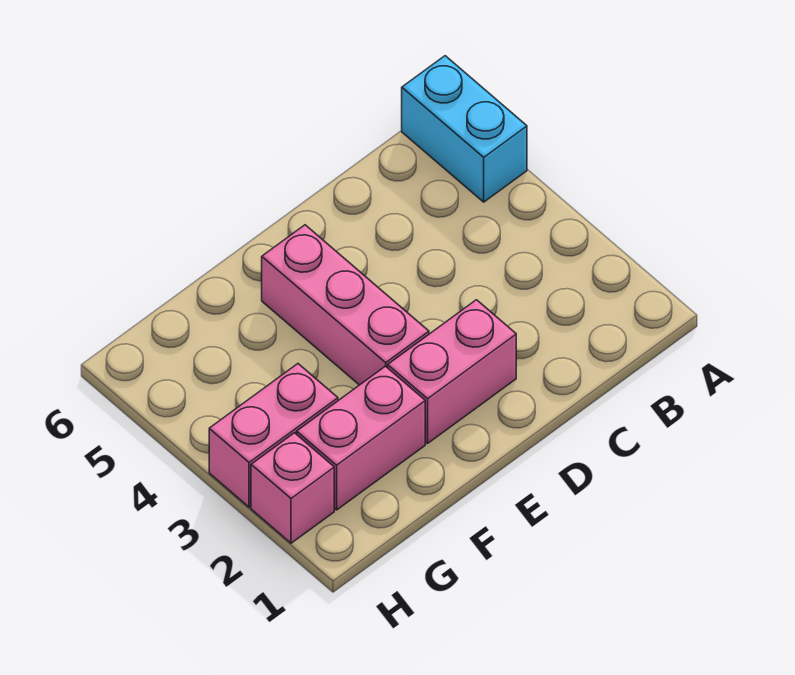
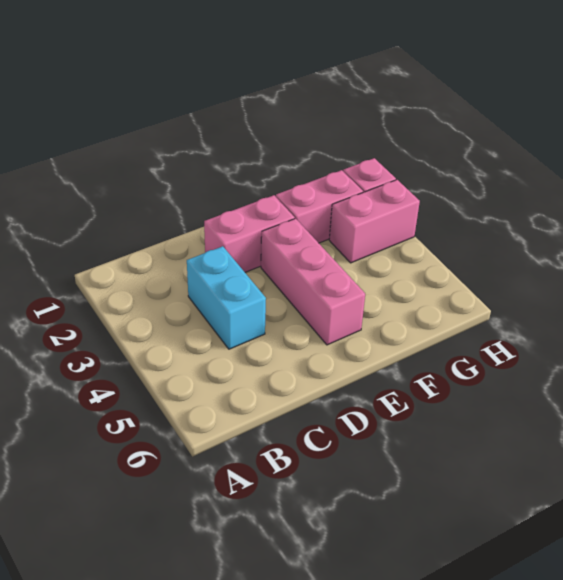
cyan brick A5:A6 level 1 -> cyan brick C3:C4 level 1

